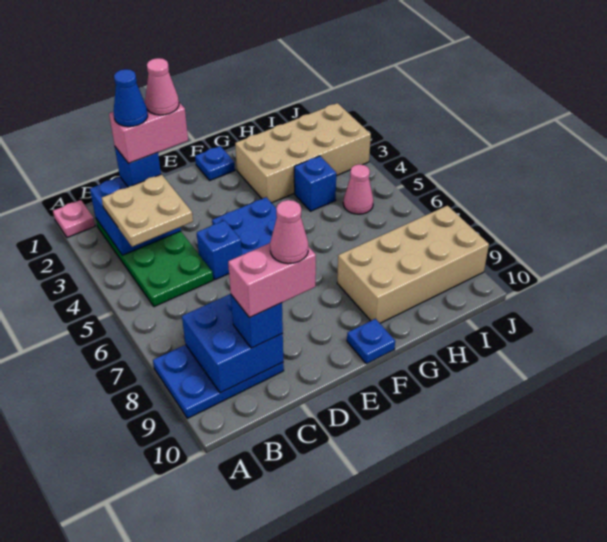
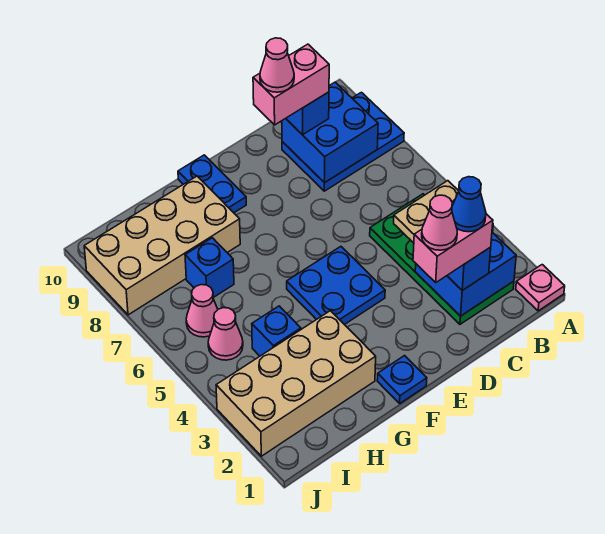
blue brick D5 level 1 -> blue brick H7 level 1
blue plate F10 level 1 -> blue plate F9:F10 level 1
none -> pink cone I6 level 1

